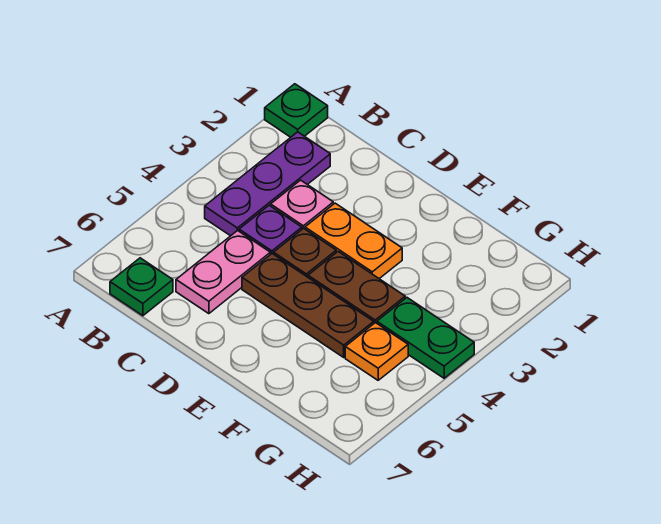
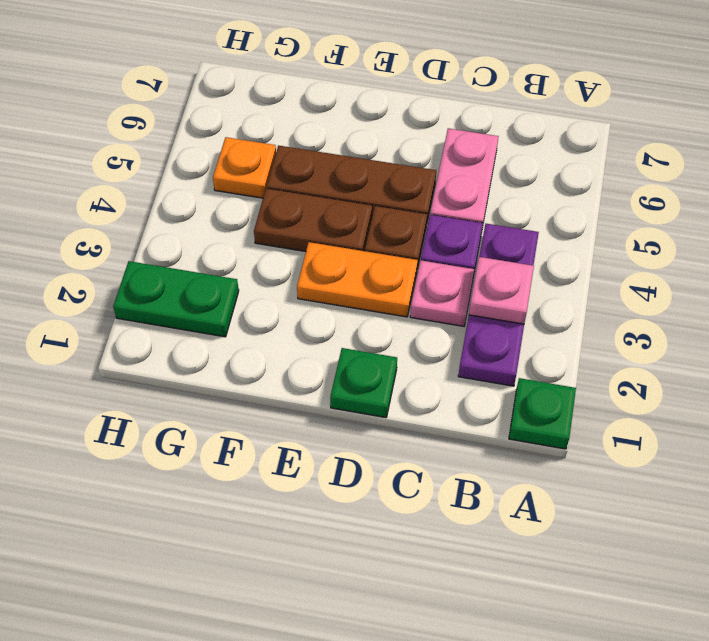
none -> pink plate B3 level 2
green plate B7 level 1 -> green plate D1 level 1
green plate G4:H4 level 1 -> green plate G2:H2 level 1

